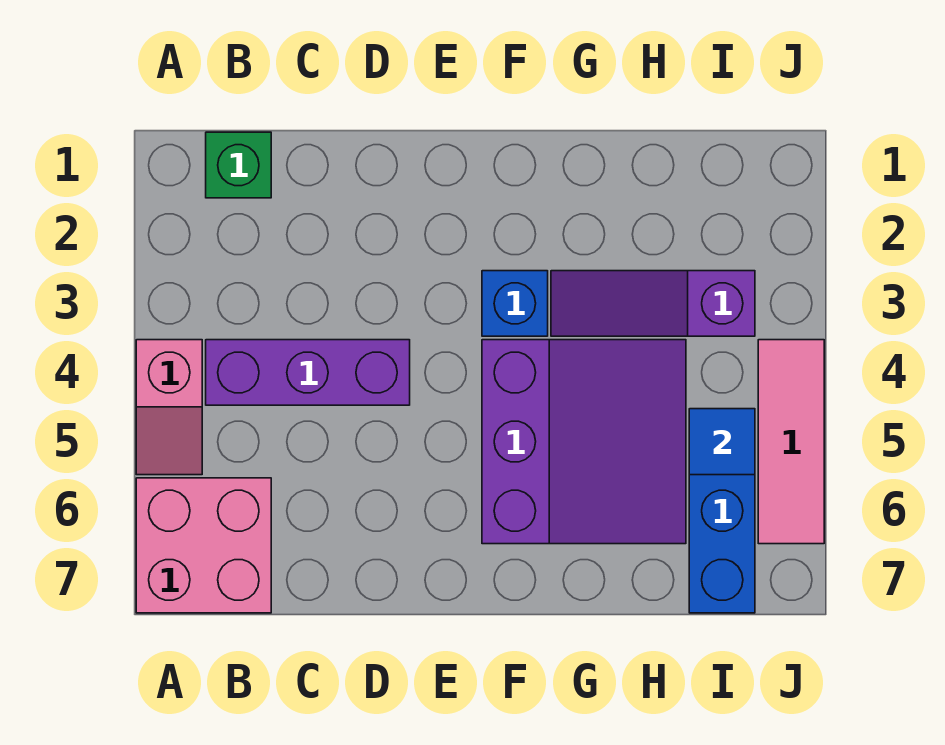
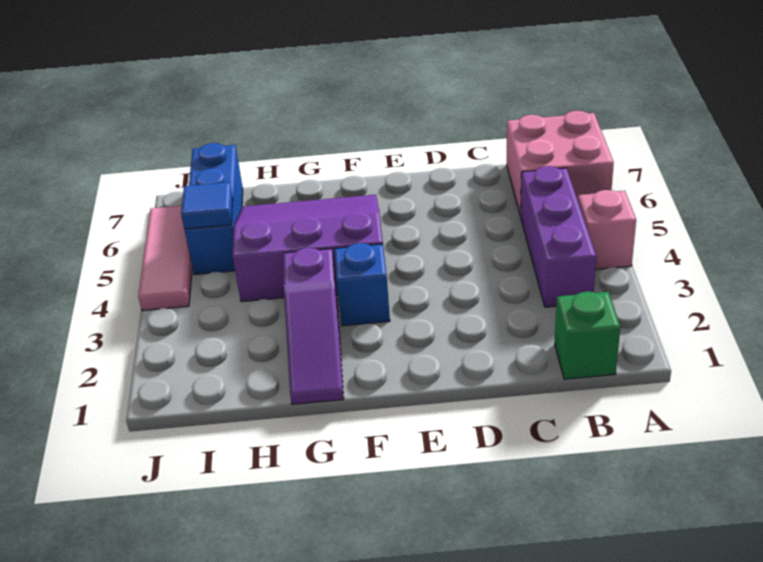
purple brick B4:D4 level 1 -> purple brick B3:B5 level 1
purple slope F4:H6 level 1 top F -> purple slope F4:H6 level 1 top 4
purple slope G3:I3 level 1 top I -> purple slope G1:G3 level 1 top 3

